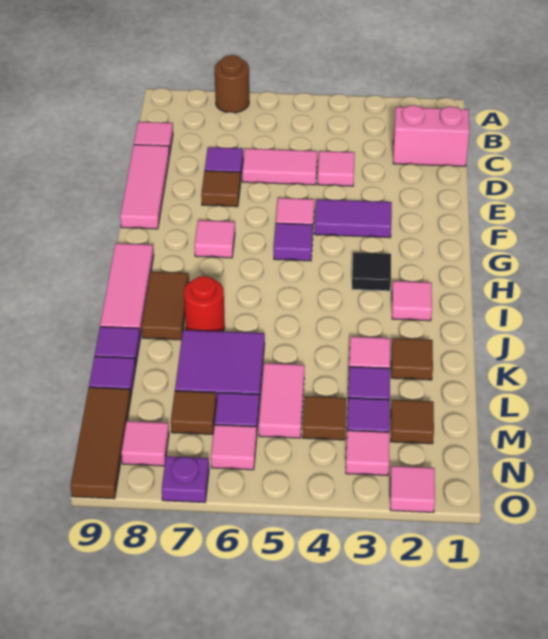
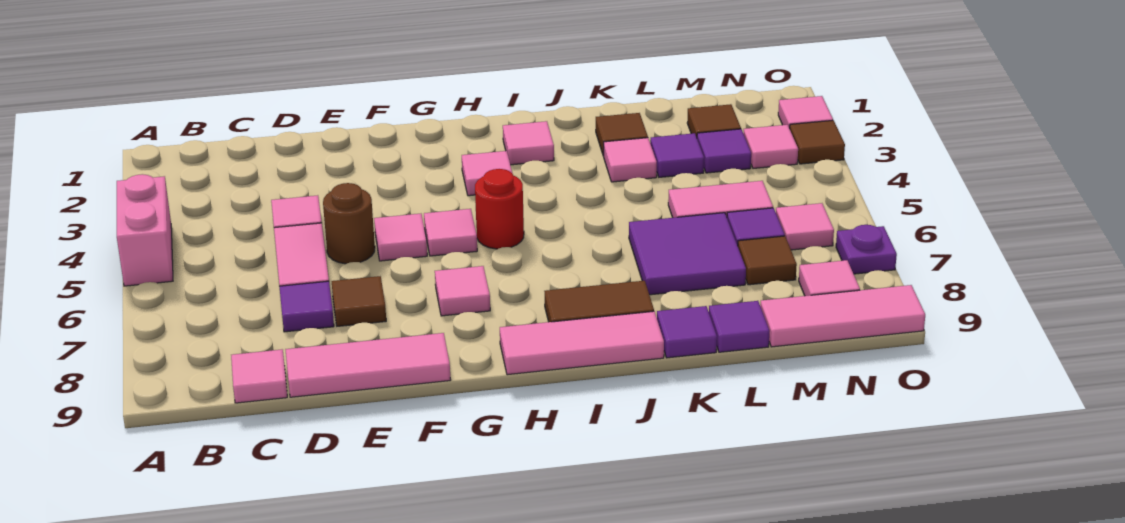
brown round brick A7 level 1 -> brown round brick E5 level 1
pink brick C1:C2 level 1 -> pink brick A4:A5 level 1
purple tile F3:F4 level 1 -> none
purple tile G5 level 1 -> pink tile G5 level 1
black tile H3 level 1 -> pink tile H3 level 1
red round brick J7 level 1 -> red round brick H5 level 1
brown tile M4 level 1 -> brown tile O3 level 1
brown tile M9:O9 level 1 -> pink tile M9:O9 level 1

